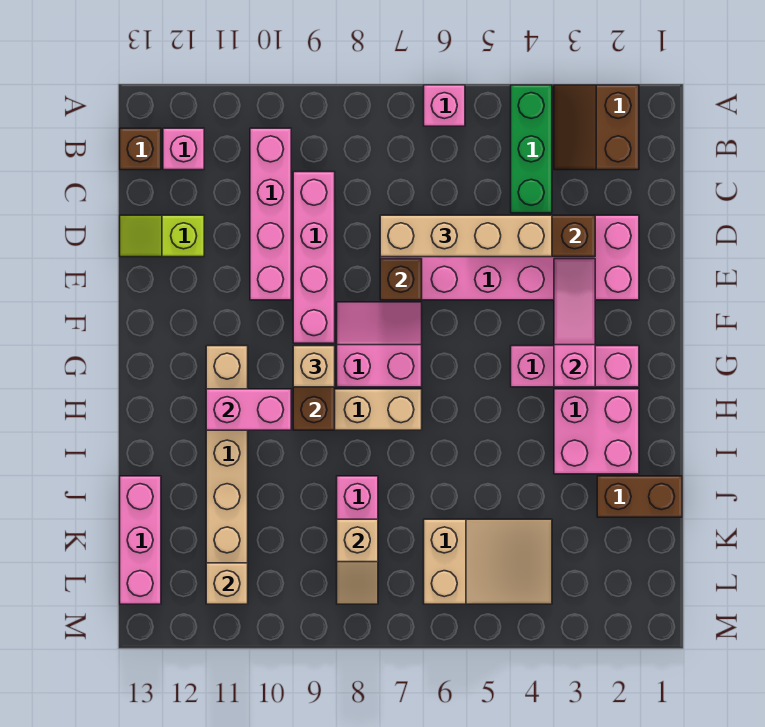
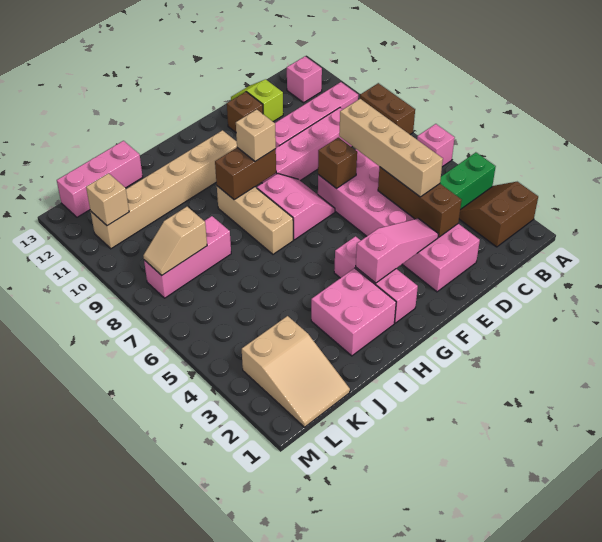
brown brick B13 level 1 -> brown brick E12 level 1
pink brick H10:H11 level 2 -> none
brown brick J1:J2 level 1 -> brown brick A8:A9 level 1
tan slope K4:L6 level 1 top 6 -> tan slope K1:L3 level 1 top 3

